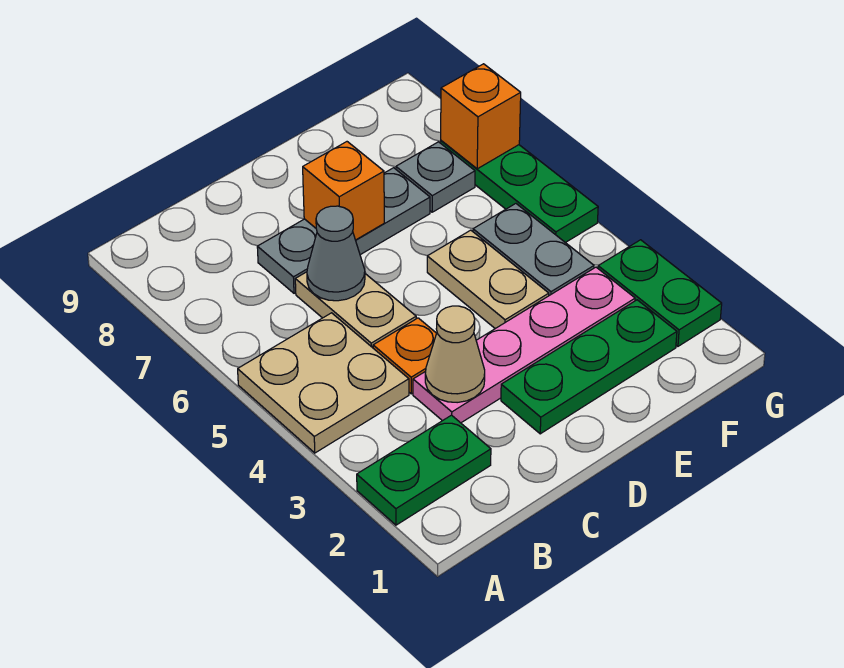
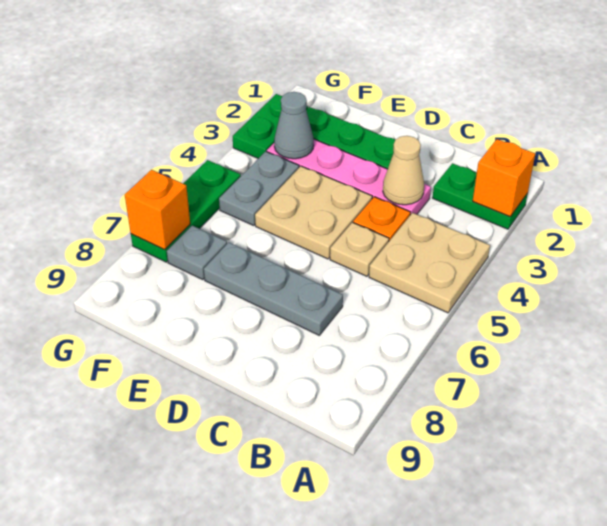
tan plate C5:C6 level 1 -> tan plate C5 level 1
grey cone C6 level 2 -> grey cone F3 level 2
orange brick D7 level 2 -> orange brick A2 level 2
tan plate E4:E5 level 1 -> tan plate D4:E5 level 1

